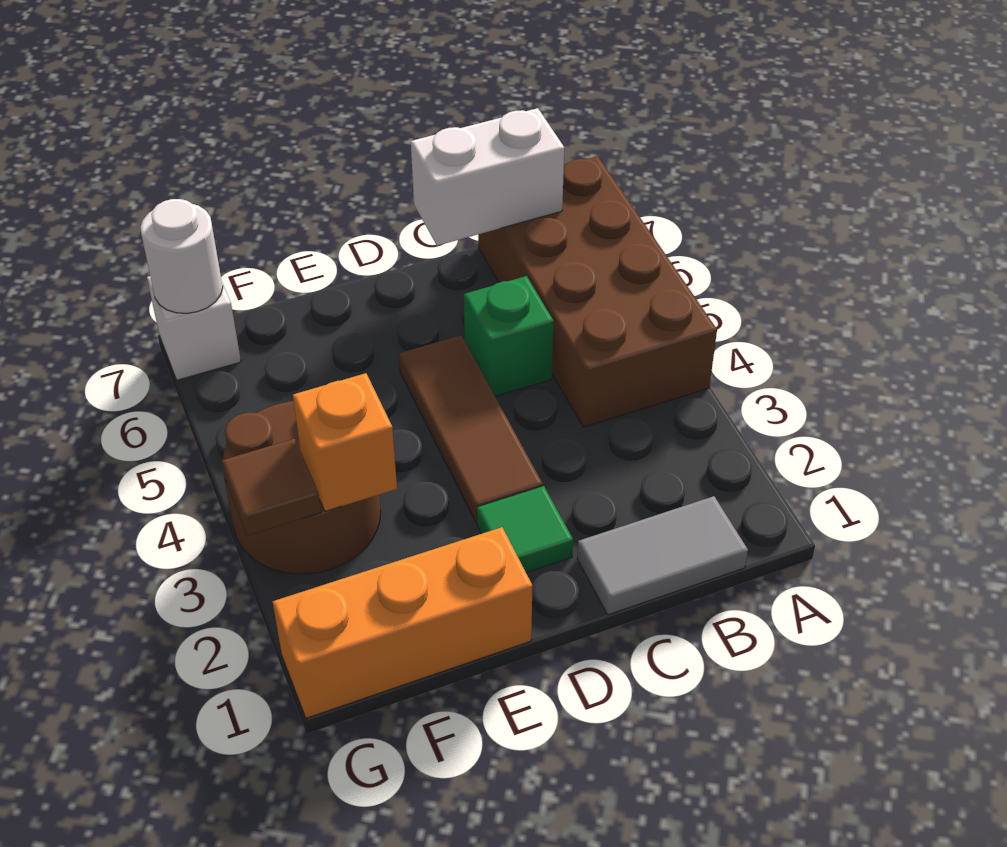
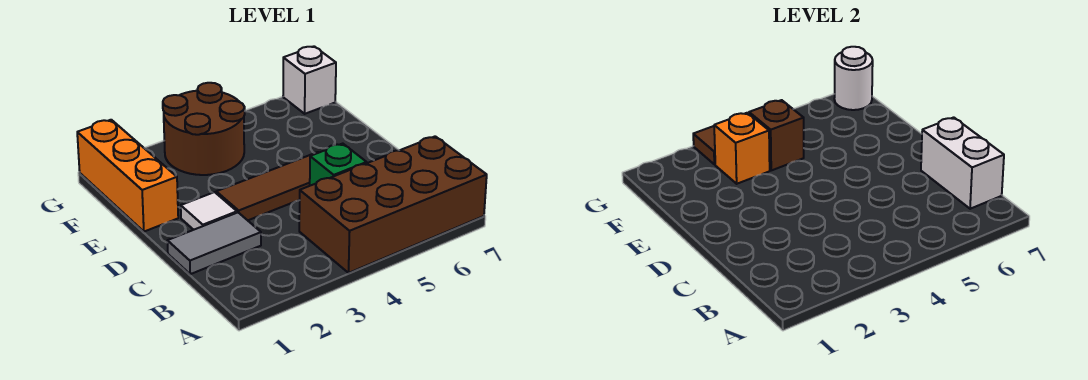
grey tile B1:C1 level 1 -> grey tile C1:C2 level 1
green tile D2 level 1 -> white tile D2 level 1
none -> brown brick F4 level 2

